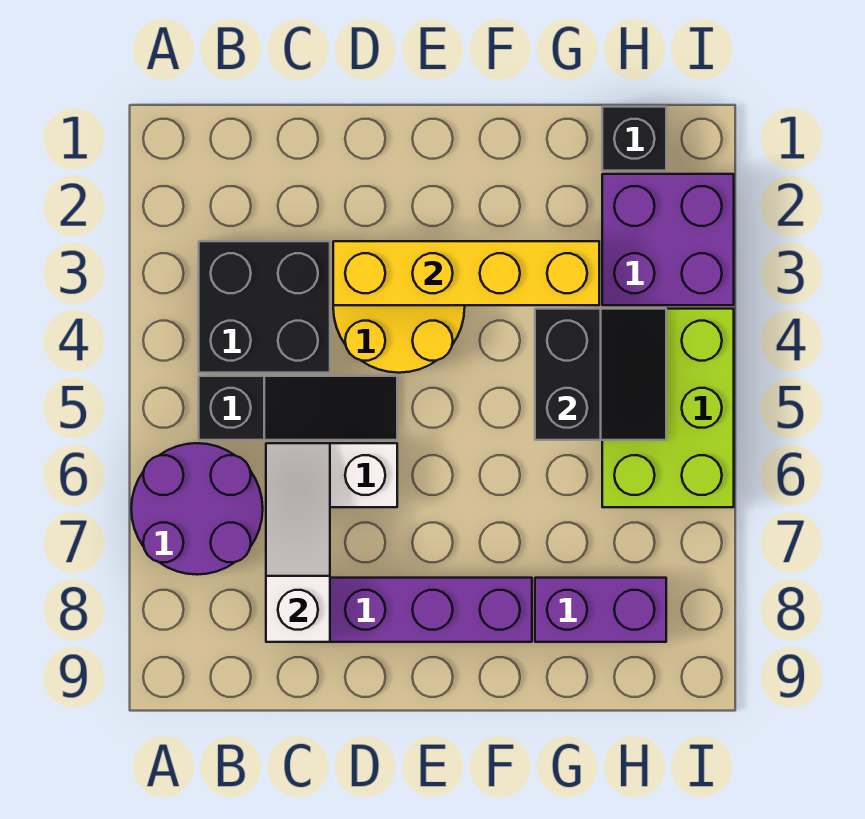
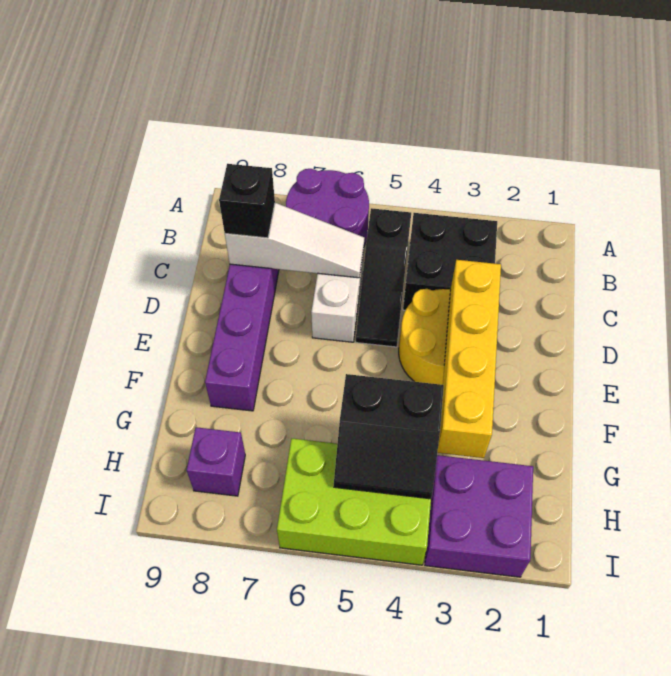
purple brick G8:H8 level 1 -> purple brick H8 level 1
black brick H1 level 1 -> black brick C8 level 3

